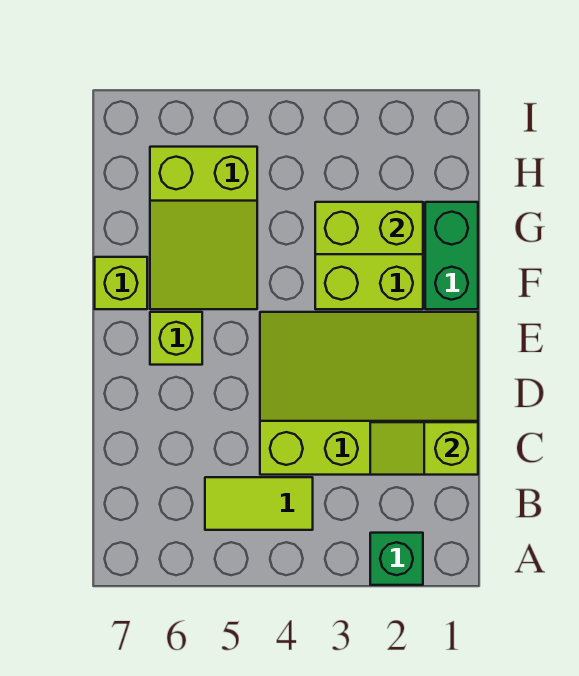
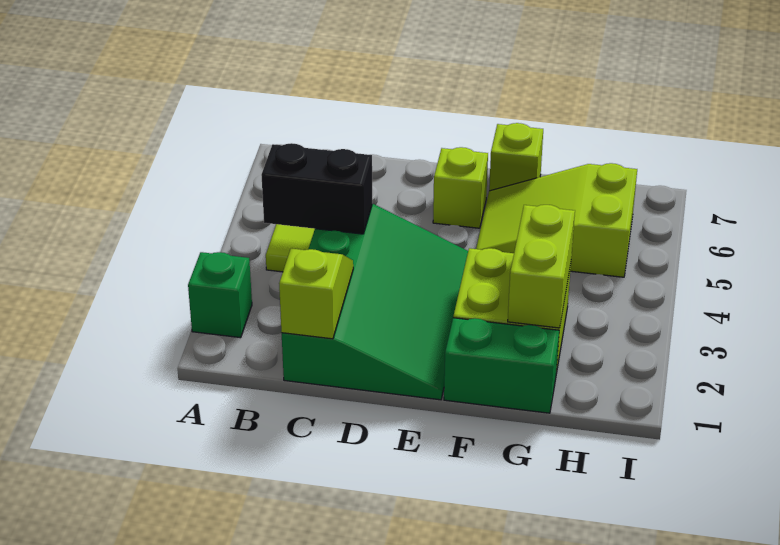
none -> black brick B4:C4 level 2
lime slope C1:E4 level 1 top C -> green slope C1:E4 level 1 top C

